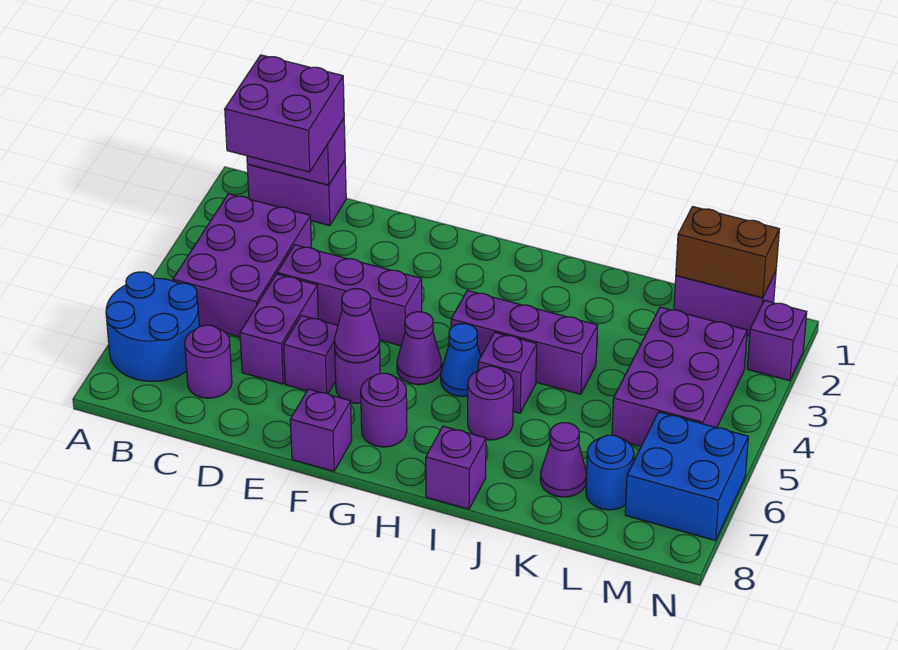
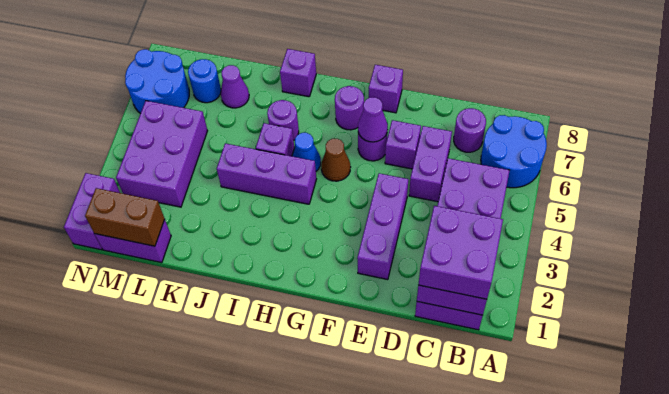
purple brick D4:F4 level 1 -> purple brick E2:E4 level 1
purple cone G5 level 1 -> brown cone G5 level 1
blue brick M6:N7 level 1 -> blue round brick M6:N7 level 1
purple brick N2 level 1 -> purple brick N1:N2 level 1

